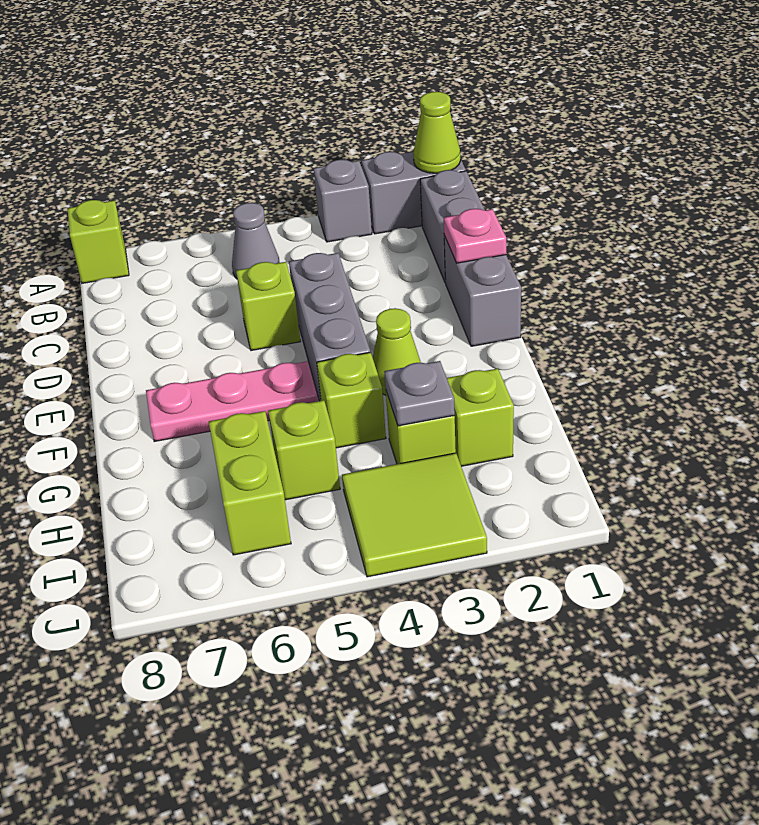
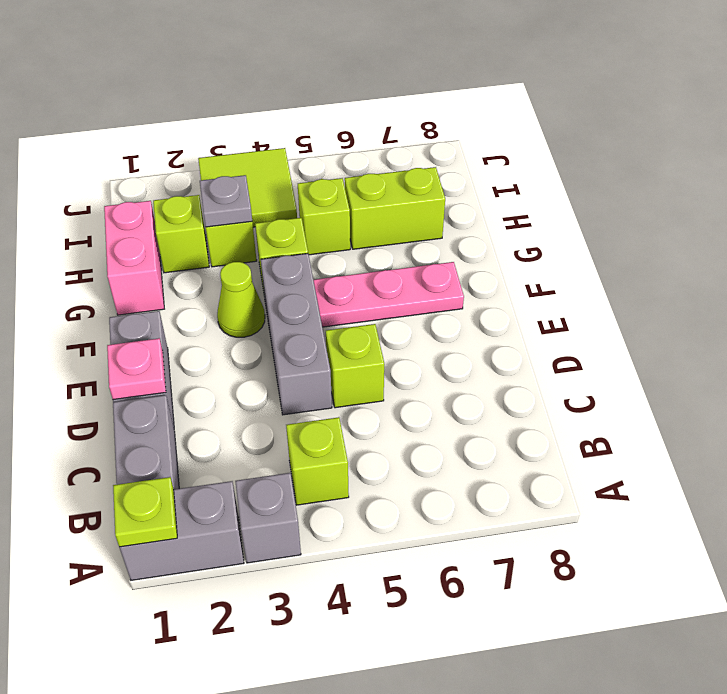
lime cone A1 level 2 -> lime plate A1 level 2
lime brick A8 level 1 -> lime brick B4 level 1
grey cone B5 level 1 -> none
none -> pink brick G1:H1 level 1
lime brick H6:I6 level 1 -> lime brick H6:H7 level 1

